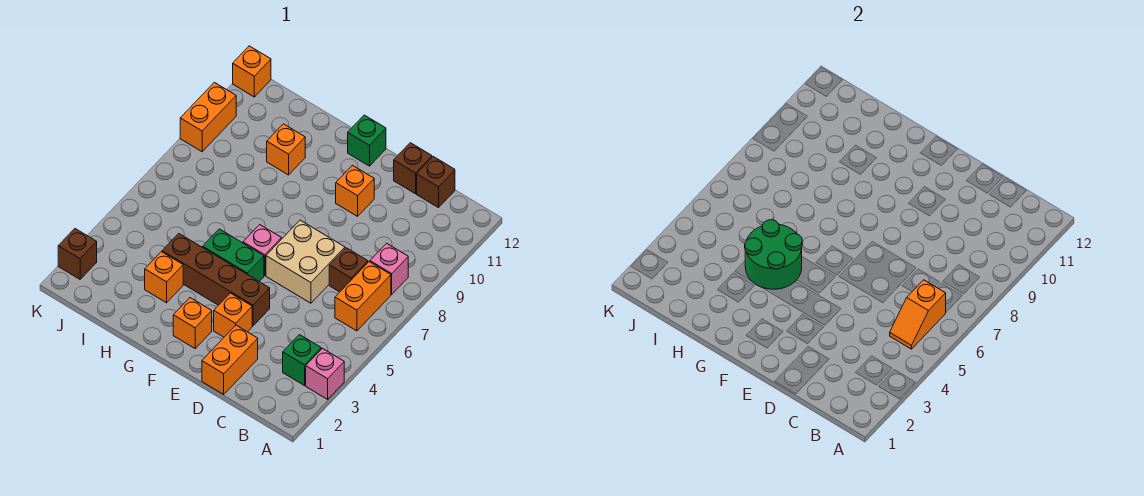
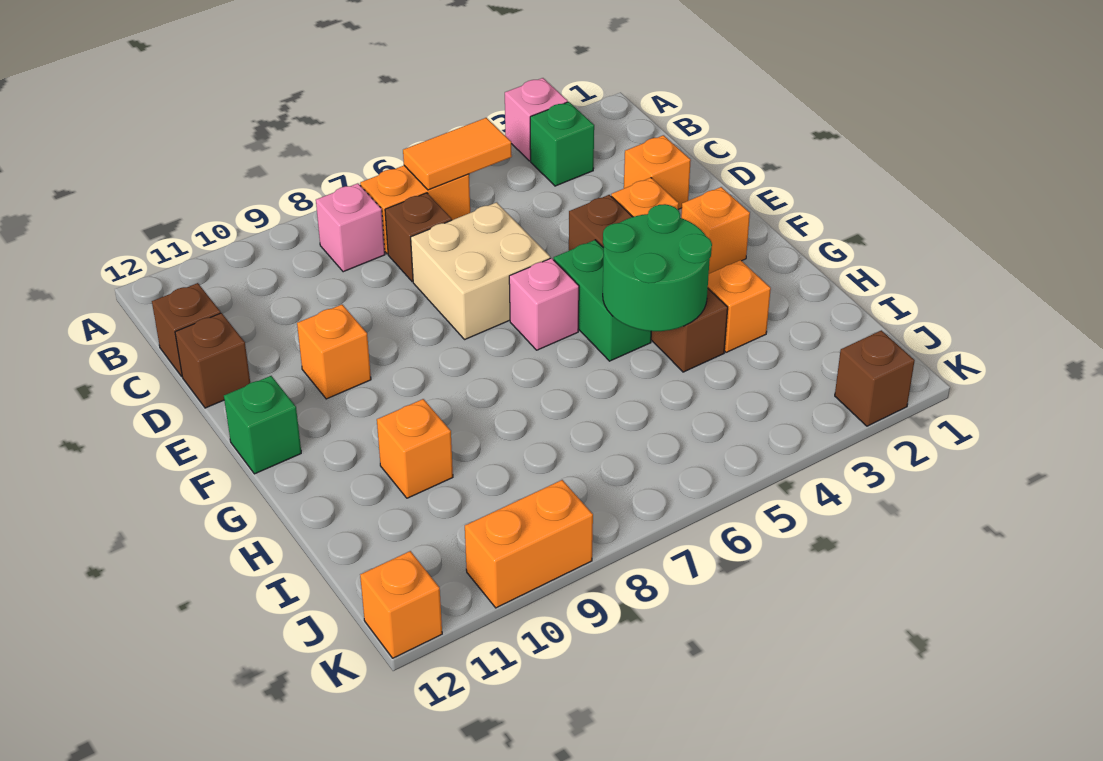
orange slope B5:B6 level 2 top 6 -> orange tile B5:B6 level 2
orange brick D1:D2 level 1 -> orange brick D2 level 1

